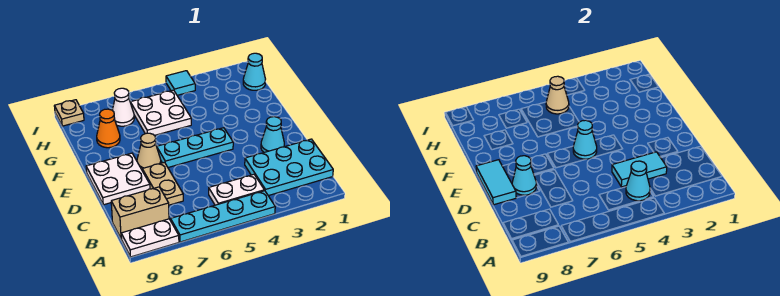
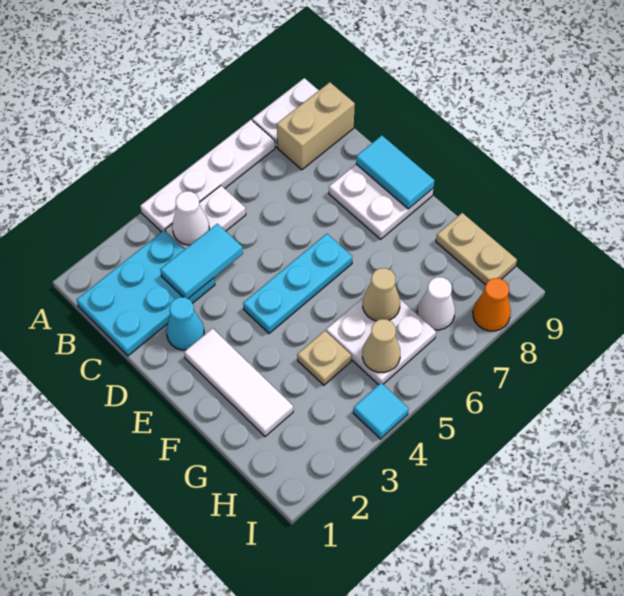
cyan plate A4:A7 level 1 -> white plate A4:A7 level 1
cyan cone B4 level 2 -> white cone B4 level 2
tan plate C7:D7 level 1 -> tan plate G9:H9 level 1
cyan cone D8 level 2 -> none
none -> white tile E2:G2 level 1
cyan cone E5 level 2 -> none
tan cone E7 level 1 -> tan cone G6 level 2
orange cone G8 level 1 -> orange cone I8 level 1
cyan cone H1 level 1 -> none
tan plate I9 level 1 -> tan plate G4 level 1

